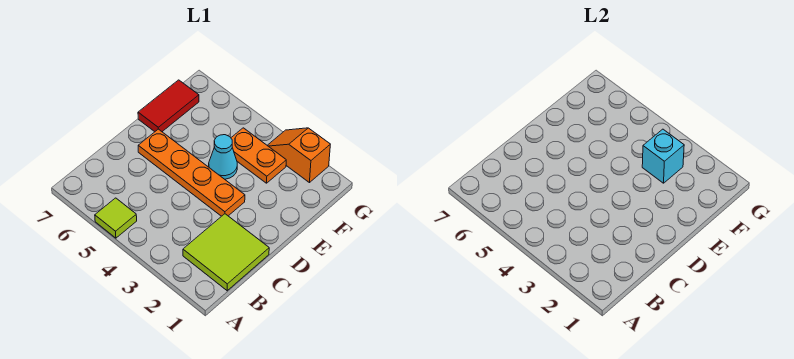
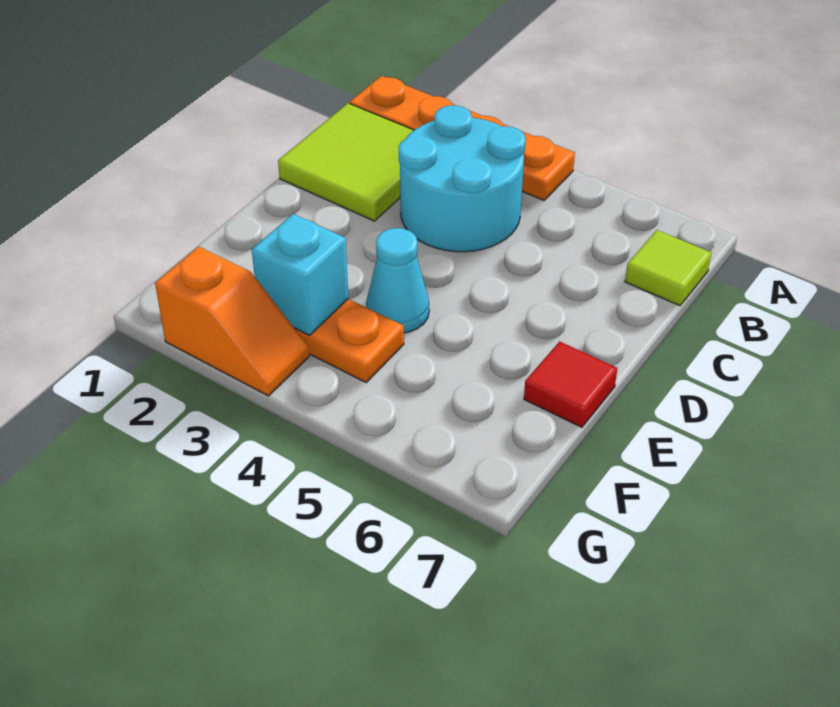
lime tile A5 level 1 -> lime tile B7 level 1
none -> cyan round brick B3:C4 level 1
orange plate D3:D6 level 1 -> orange plate A1:A4 level 1
red tile E7:F7 level 1 -> red tile E7 level 1

